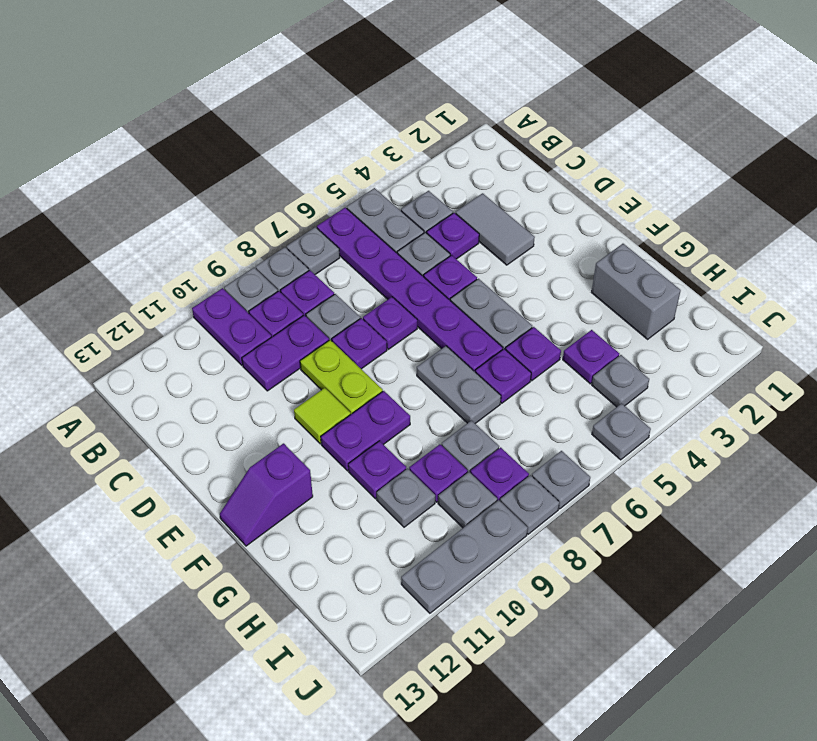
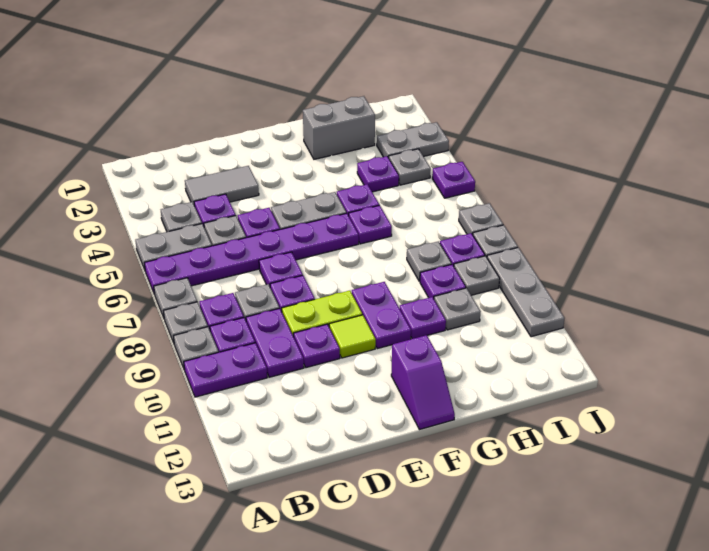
none -> purple plate D10 level 1
grey plate F7:G7 level 1 -> grey plate I3:J3 level 1
grey plate J5 level 1 -> purple plate J5 level 1

